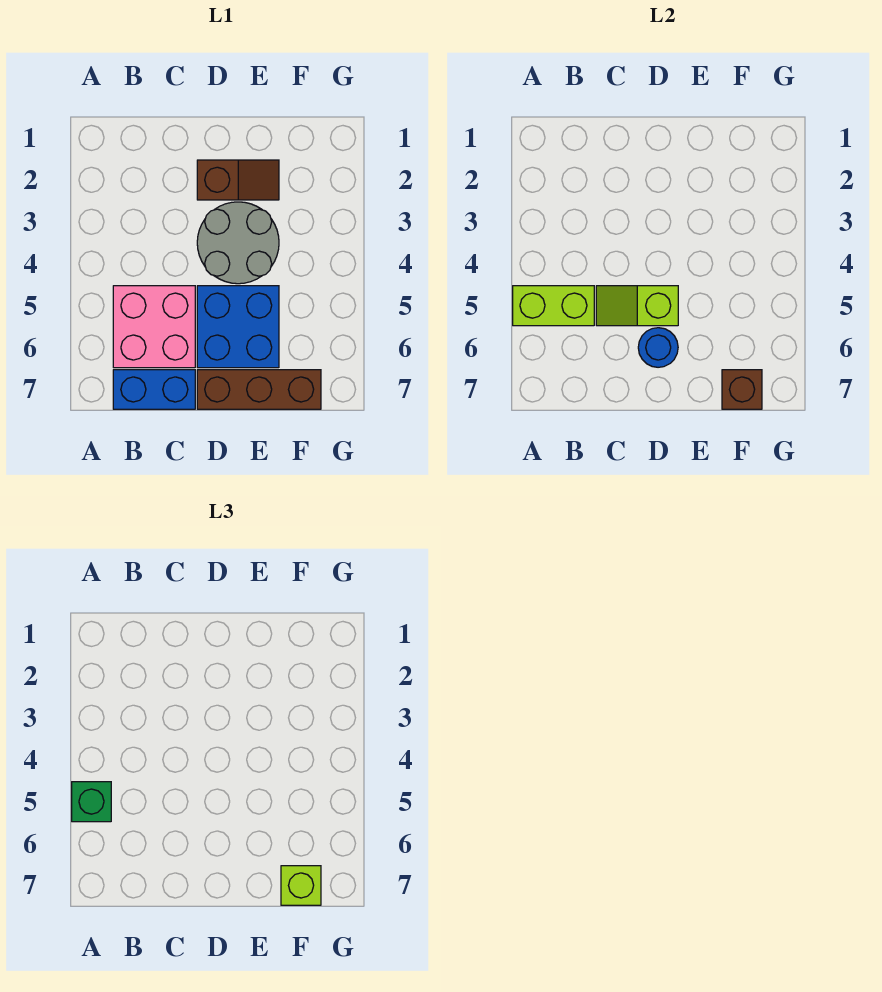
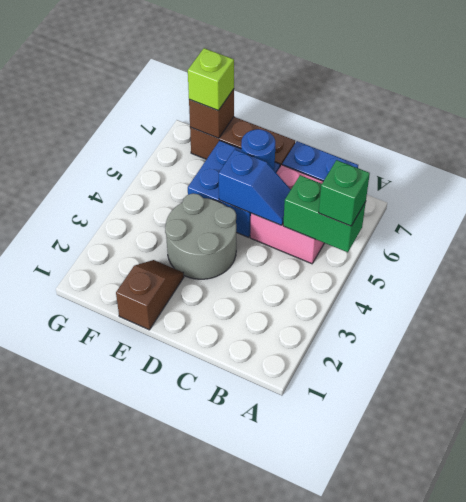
lime brick A5:B5 level 2 -> green brick A5:B5 level 2
lime slope C5:D5 level 2 top D -> blue slope C5:D5 level 2 top D
brown slope D2:E2 level 1 top D -> brown slope E1:E2 level 1 top 1

